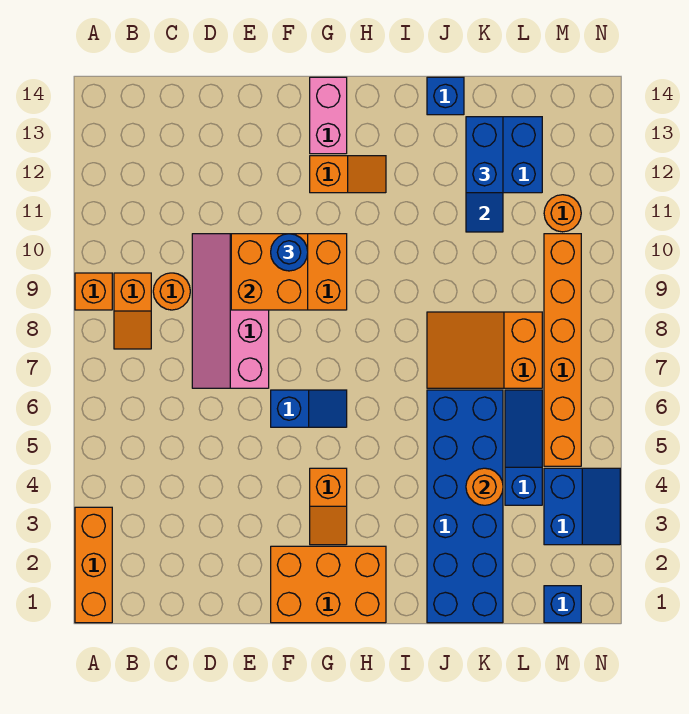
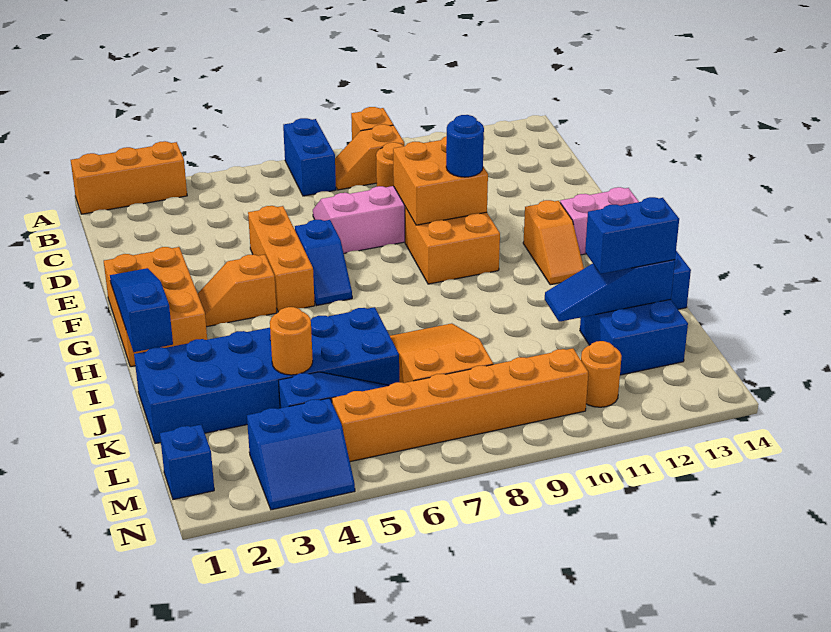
none -> blue brick A7:B7 level 1
none -> orange brick E5:G5 level 1
none -> blue slope G1:I1 level 2 top I

